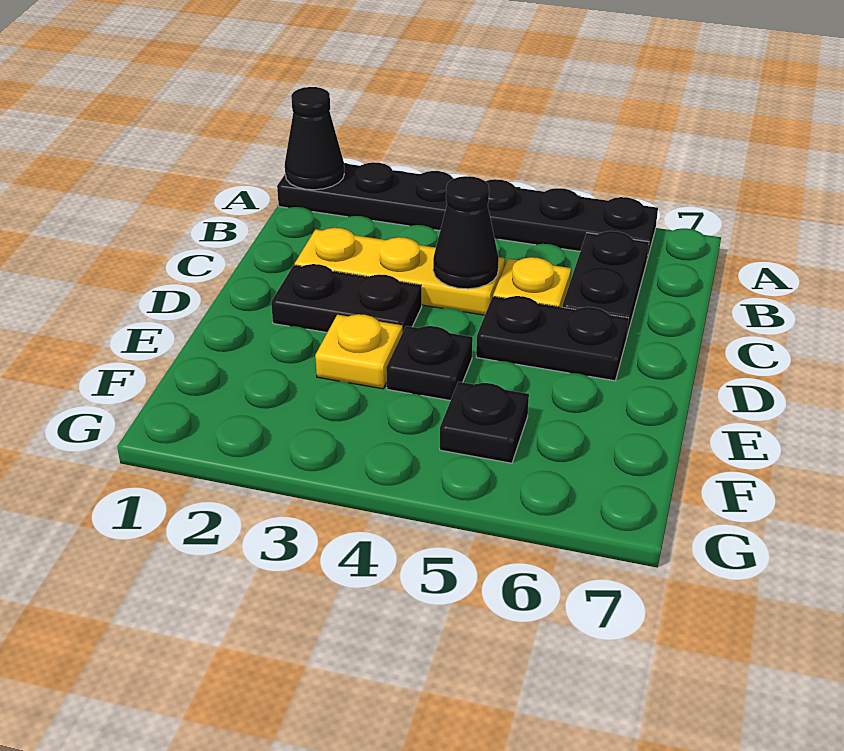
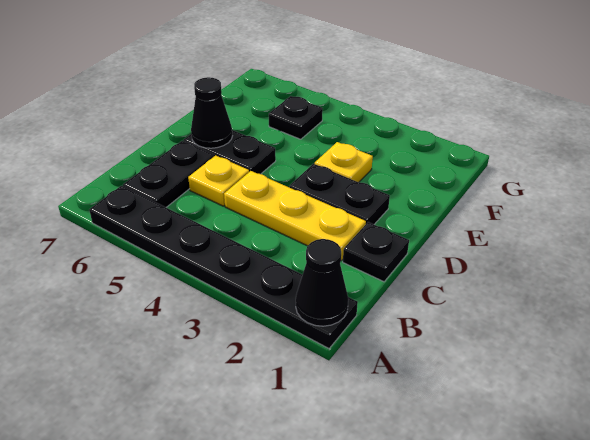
black cone C4 level 2 -> black cone D6 level 2
black plate E4 level 1 -> black plate C1 level 1

